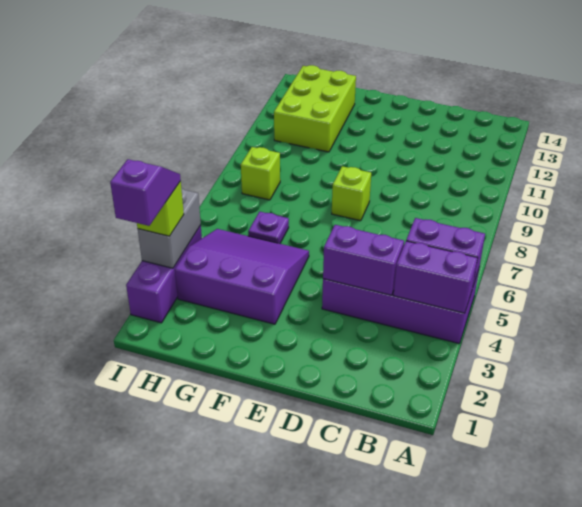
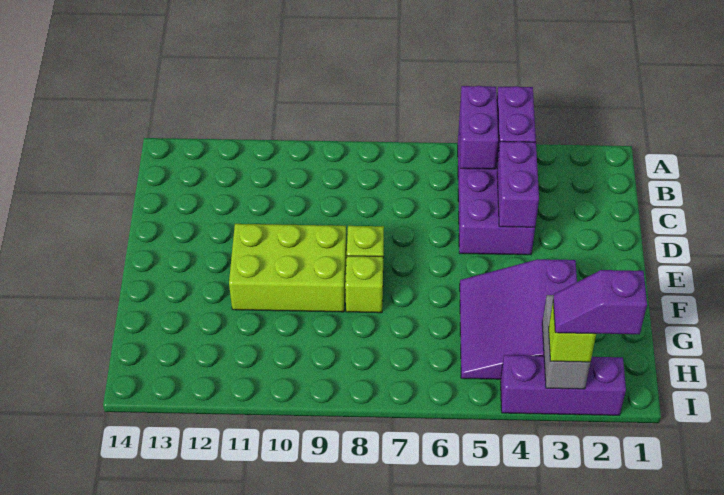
purple plate G6 level 1 -> none
lime brick G11:H13 level 1 -> lime brick E9:F11 level 1
lime brick H8 level 1 -> lime brick F8 level 1
grey brick I3:I4 level 2 -> grey brick H3:I3 level 2

